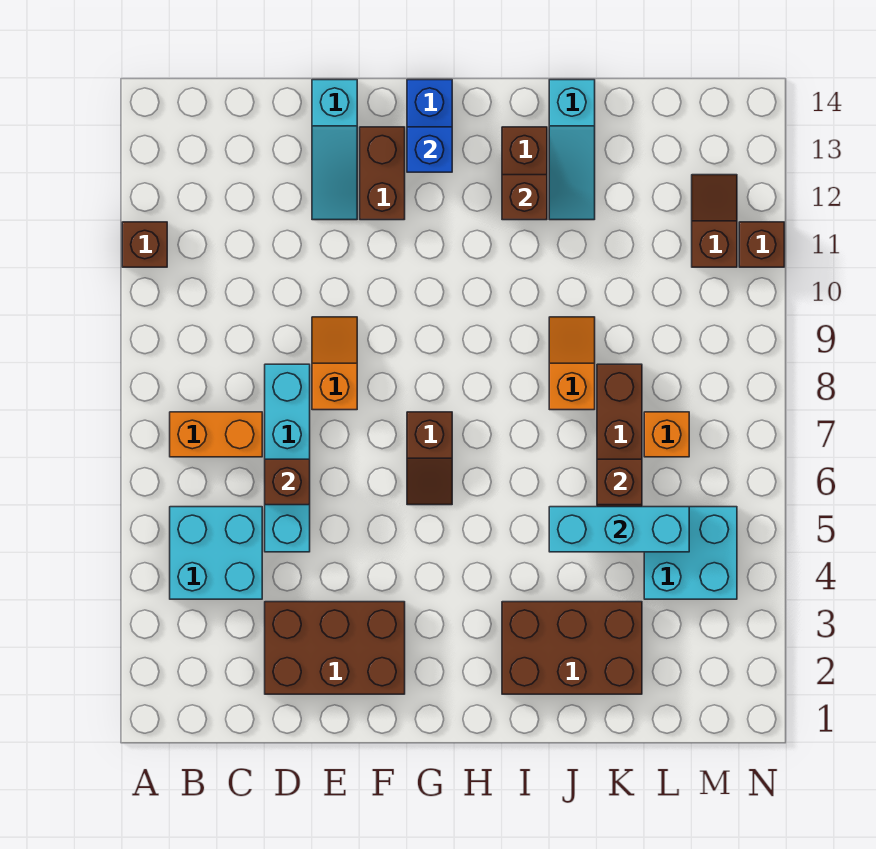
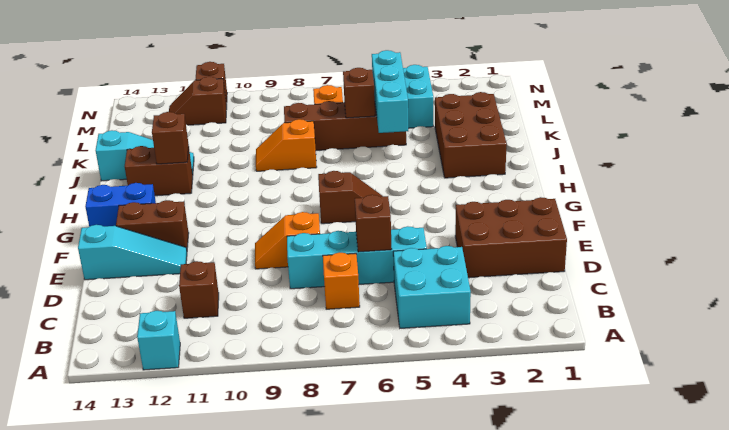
brown brick A11 level 1 -> brown brick C11 level 1
none -> cyan brick A12 level 1
orange brick B7:C7 level 1 -> orange brick C7 level 1
brown brick D2:F3 level 1 -> brown brick D1:E3 level 1
blue brick G13 level 2 -> none

